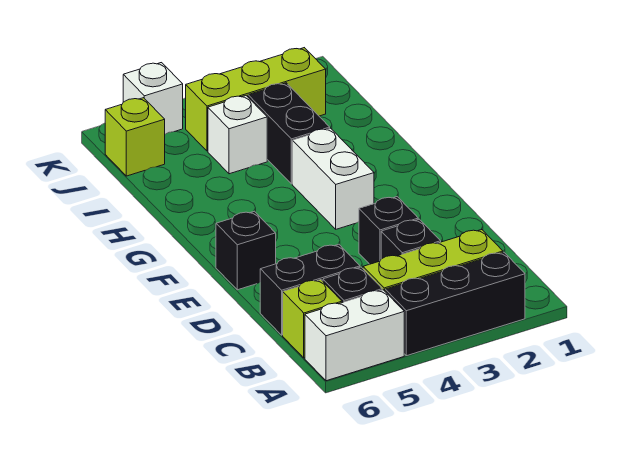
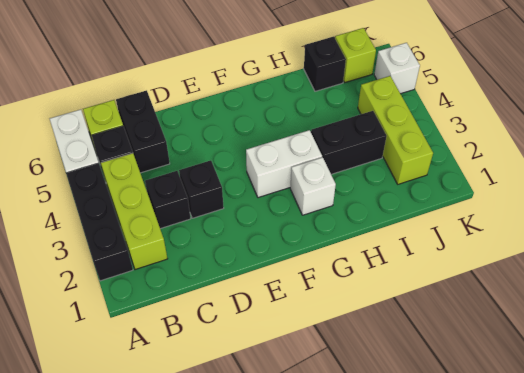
black brick E6 level 1 -> black brick I6 level 1
white brick I4 level 1 -> white brick G2 level 1

